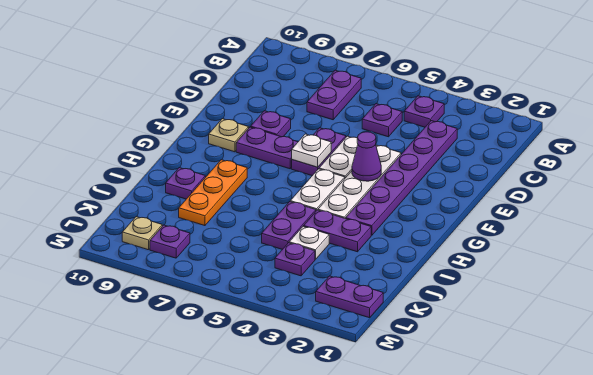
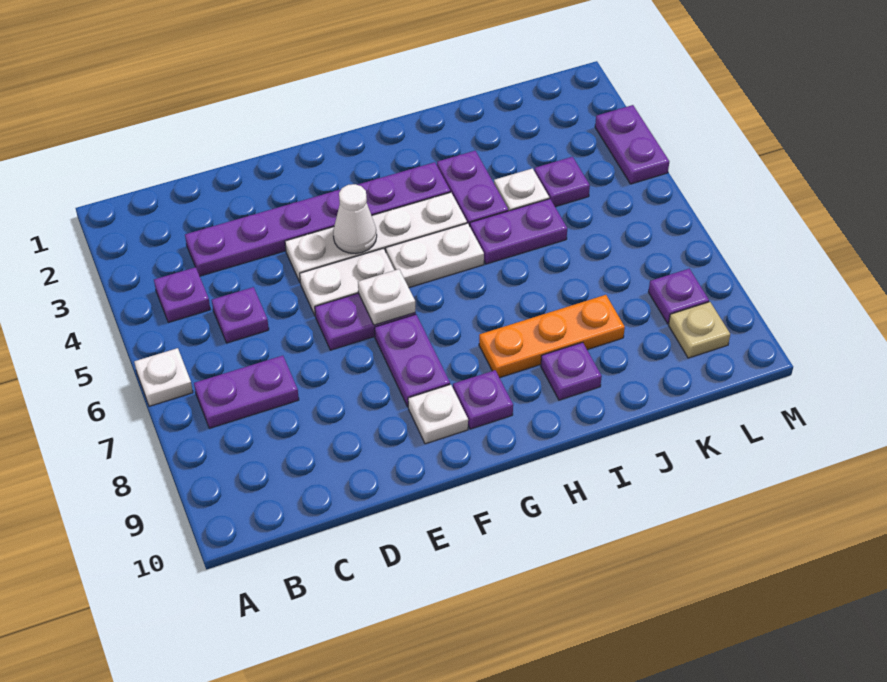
none -> white plate A6 level 1
purple plate E8 level 1 -> purple plate G9 level 1
purple cone F4 level 2 -> white cone F4 level 2
tan plate F9 level 1 -> white plate F9 level 1
purple plate L1:L2 level 1 -> purple plate M3:M4 level 1

